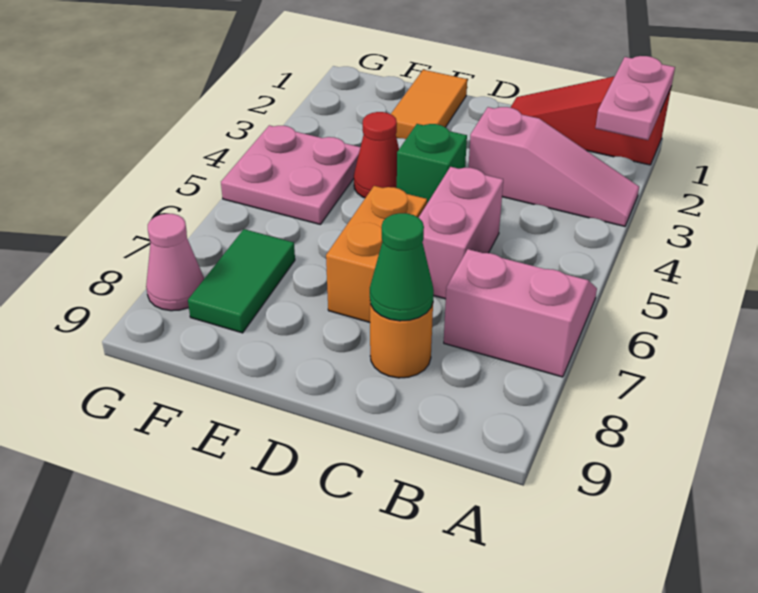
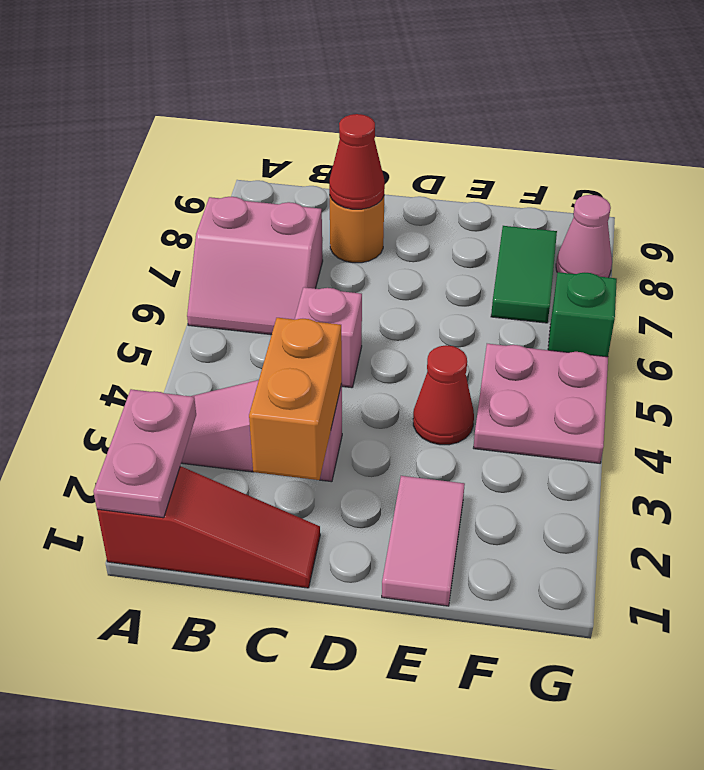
pink brick C5:C6 level 1 -> pink brick C5 level 1
green cone C8 level 2 -> red cone C8 level 2
green brick D4 level 1 -> green brick G6 level 1
orange brick D6:D7 level 1 -> orange brick C2:C3 level 2
orange tile E1:E2 level 1 -> pink tile E1:E2 level 1

